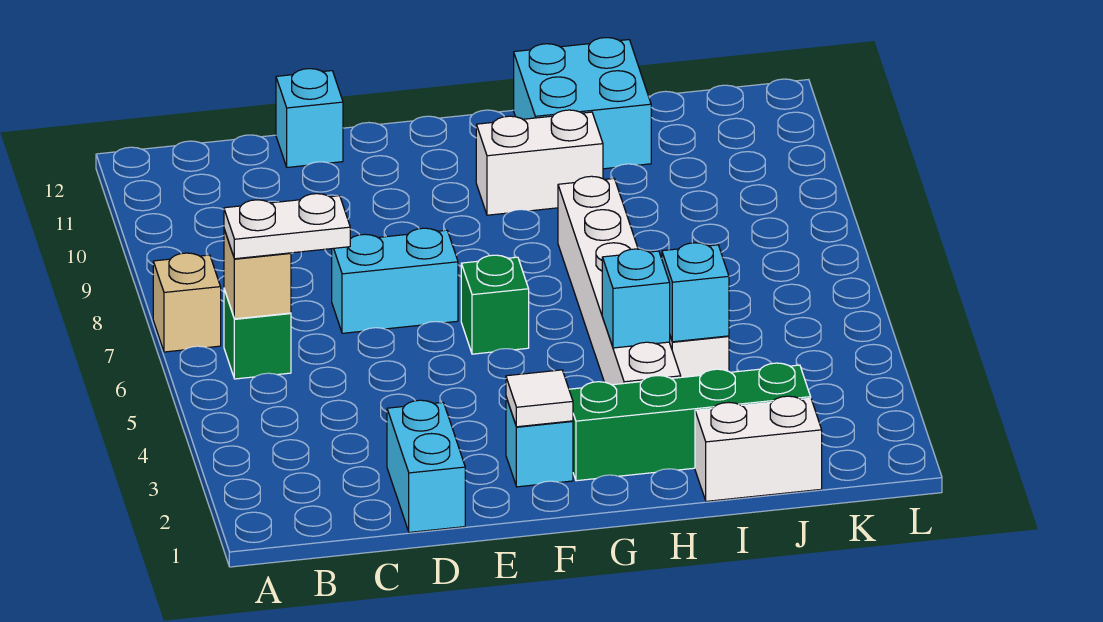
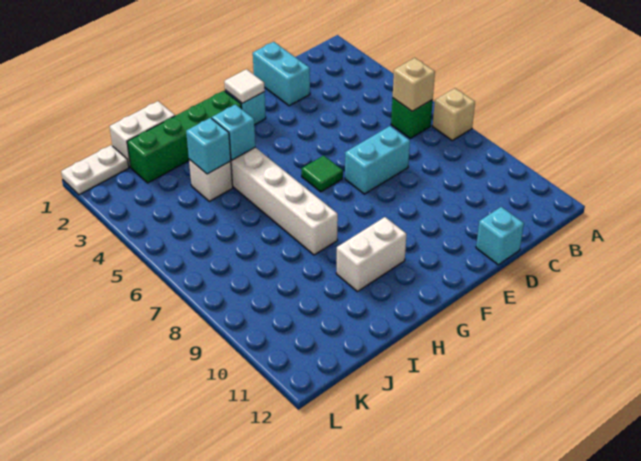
white plate B6:C6 level 3 -> white plate K1:L1 level 1
green brick F6 level 1 -> green tile F6 level 1
cyan brick H11:I12 level 1 -> none

